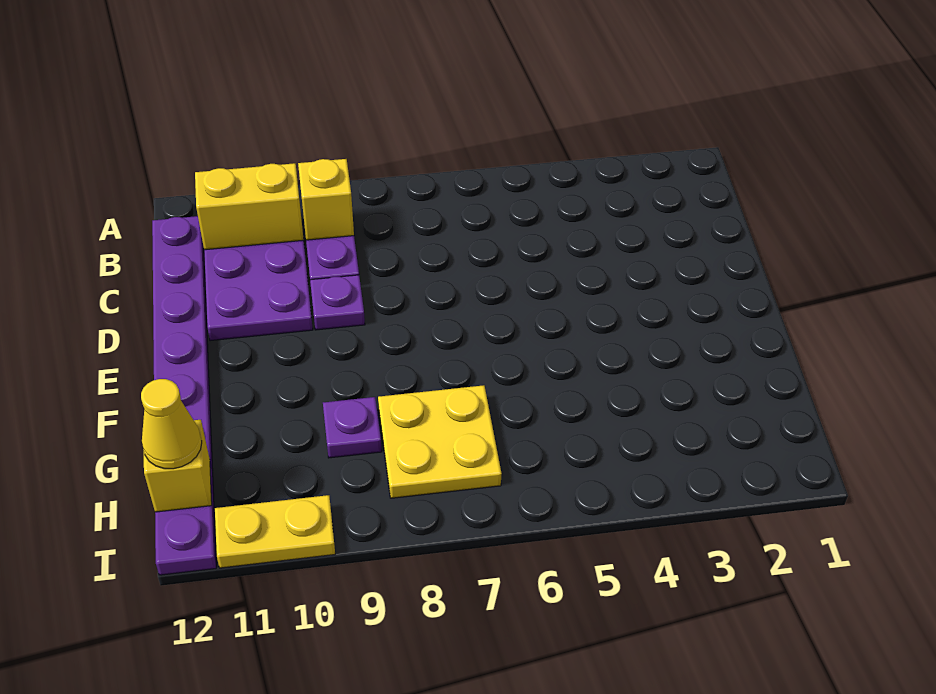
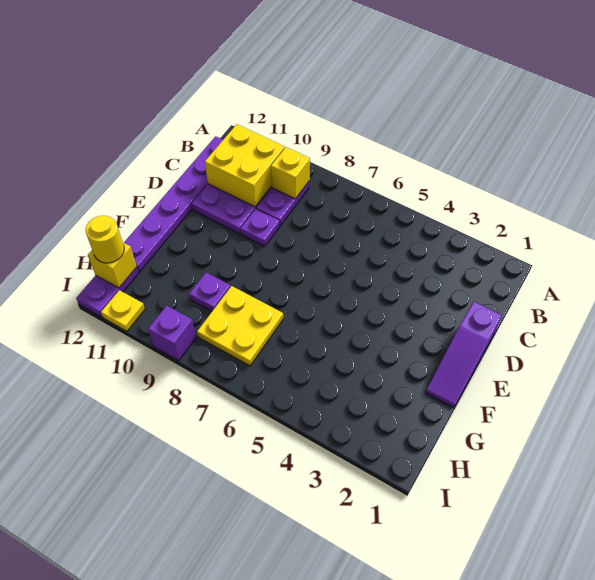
yellow brick B10:B11 level 2 -> yellow brick B10:C11 level 2
none -> purple slope D1:F1 level 1 top D
yellow cone H12 level 3 -> yellow round brick H12 level 3
none -> purple brick I9 level 1
yellow plate I10:I11 level 1 -> yellow plate I11 level 1

